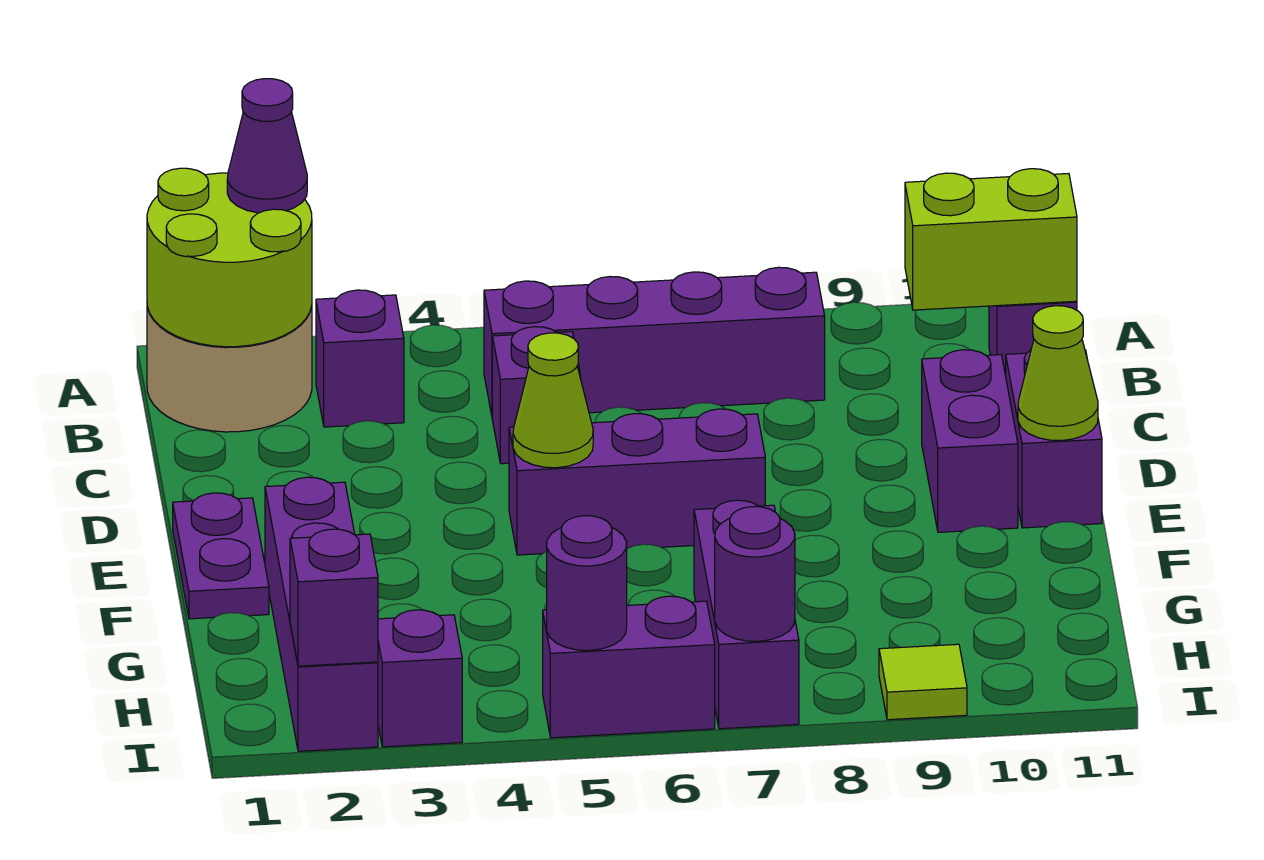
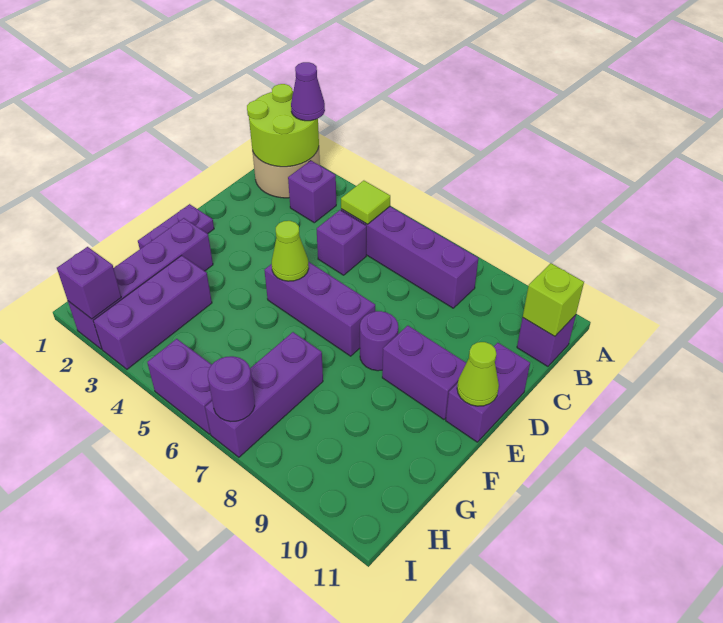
lime brick B10:B11 level 2 -> lime brick B11 level 2
purple brick D10:E10 level 1 -> purple brick E9:E10 level 1
purple brick I3 level 1 -> purple brick G3:I3 level 1
purple round brick I5 level 2 -> purple round brick E8 level 1
lime tile I9 level 1 -> lime tile B5 level 2

